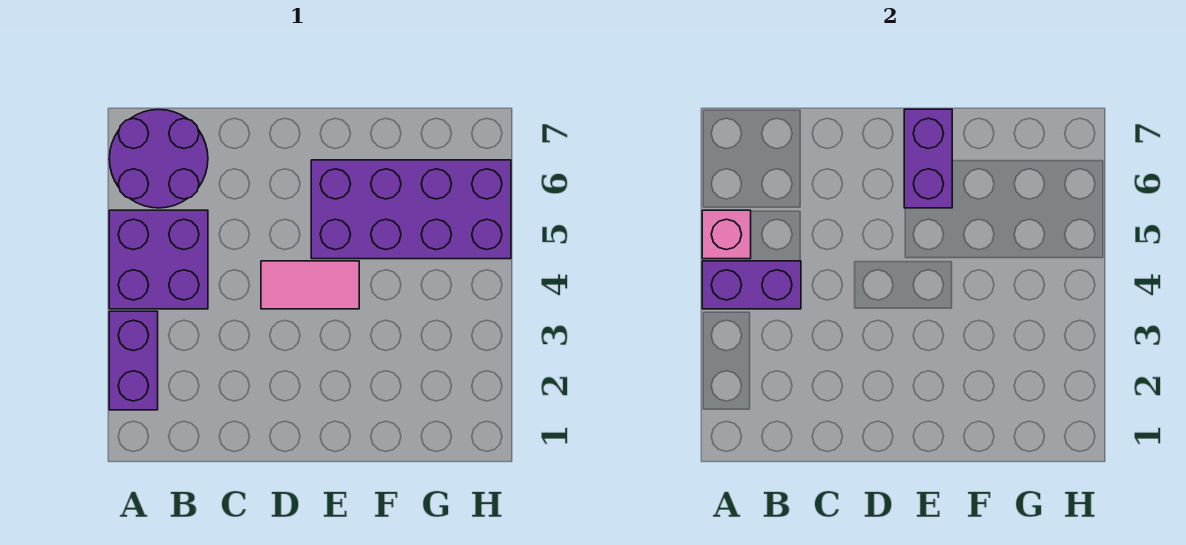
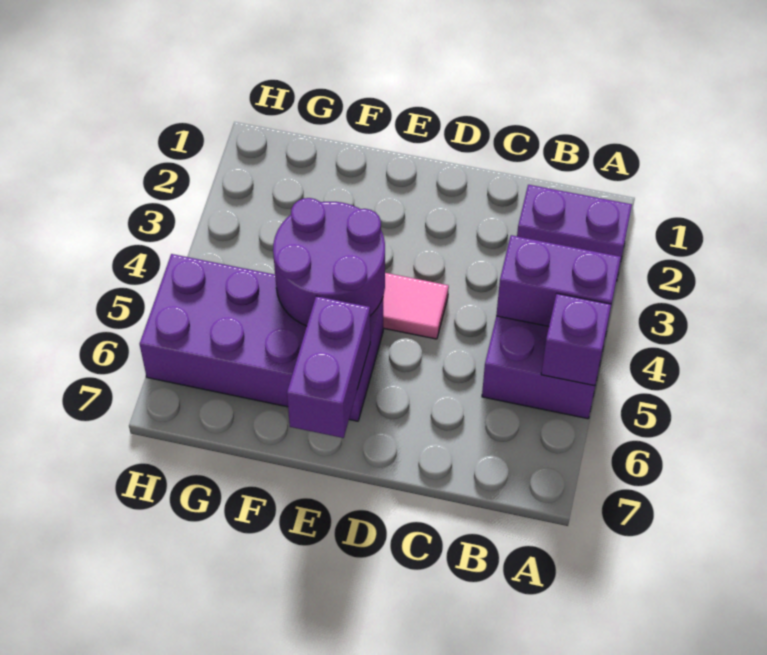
purple brick A2:A3 level 1 -> purple brick A2:B2 level 1
pink brick A5 level 2 -> purple brick A5 level 2
purple round brick A6:B7 level 1 -> purple round brick E4:F5 level 2

